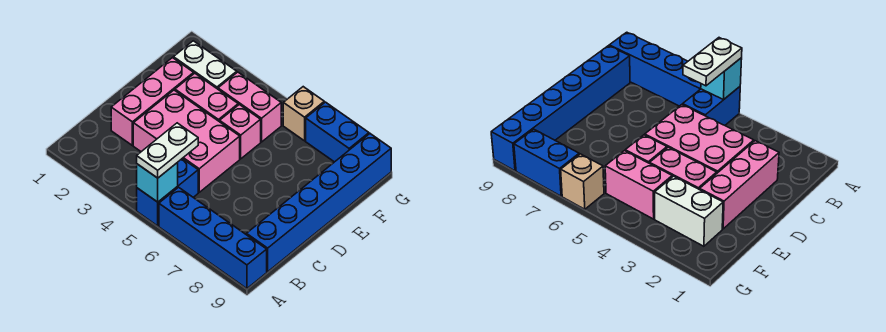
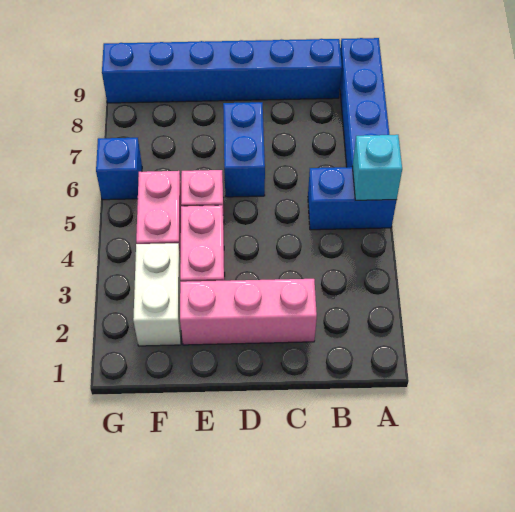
white plate A5:B5 level 3 -> none
pink brick C3:D5 level 1 -> none
tan brick G6 level 1 -> blue brick G6 level 1
blue brick G7:G8 level 1 -> blue brick D6:D7 level 1

